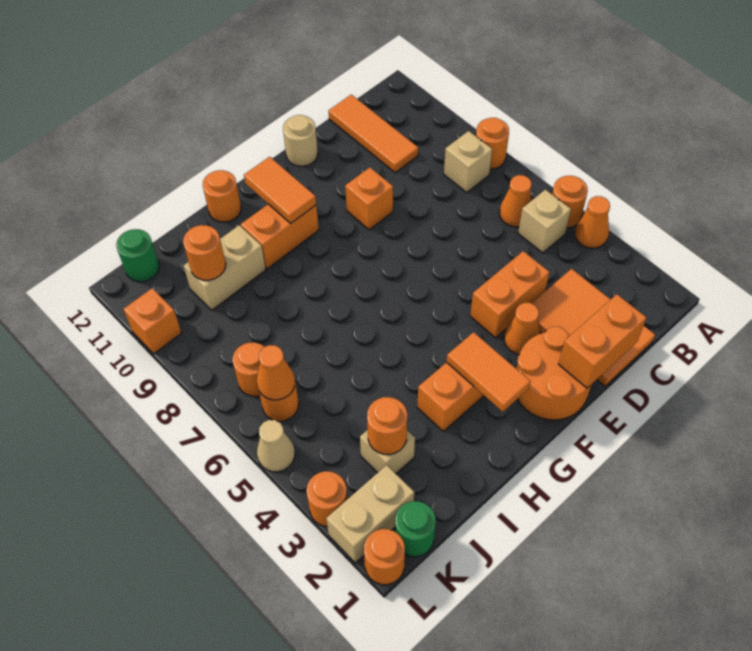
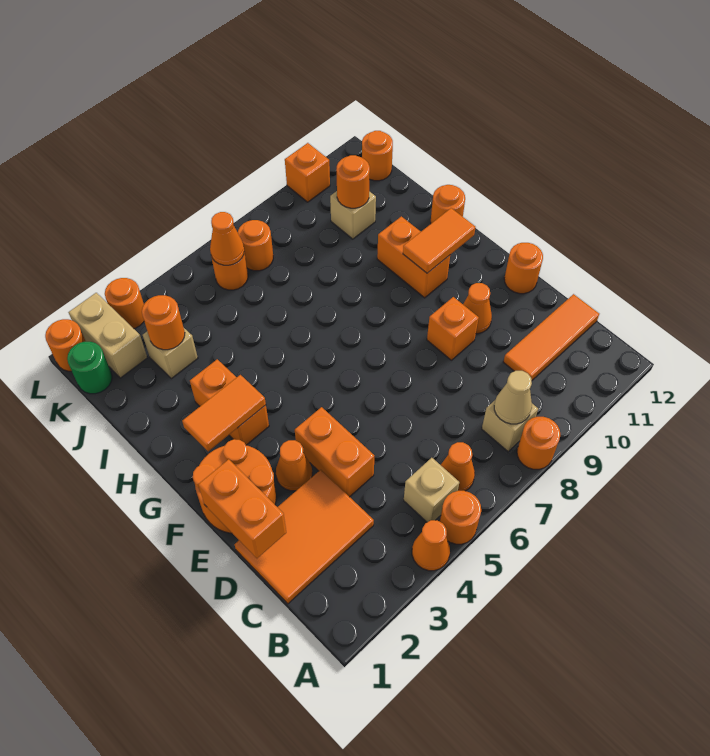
none -> orange cone E10 level 1
tan round brick E12 level 1 -> orange round brick E12 level 1
tan brick I10:J10 level 1 -> tan brick J10 level 1
green round brick K12 level 1 -> orange round brick K12 level 1
tan cone L5 level 1 -> tan cone B8 level 2

